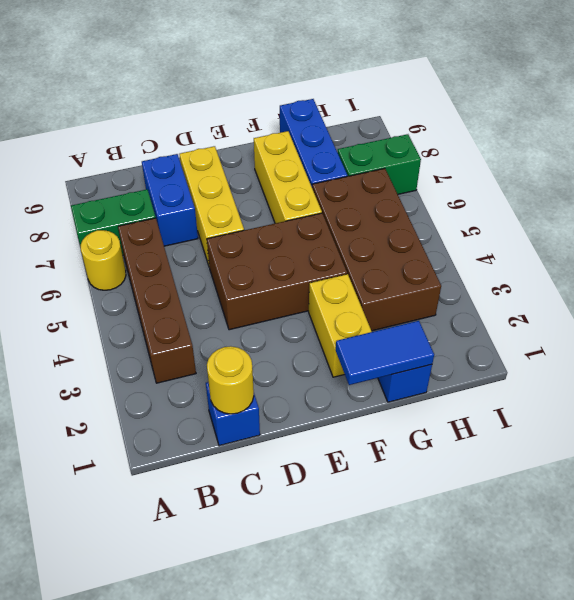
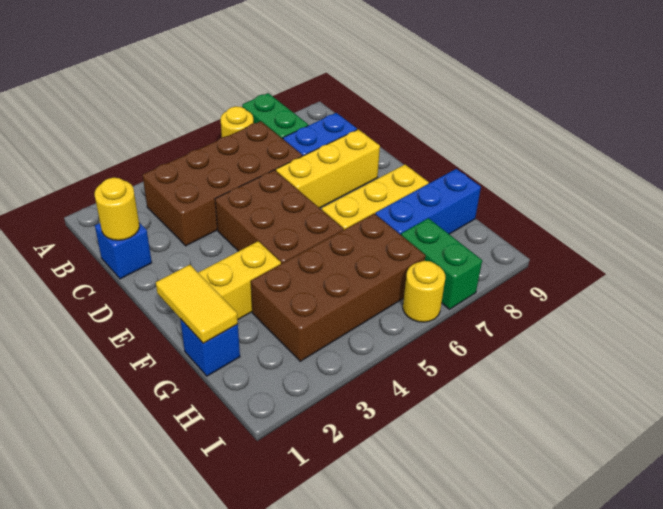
brown brick B3:B6 level 1 -> brown brick B3:C6 level 1
blue tile F1:G1 level 2 -> yellow tile F1:G1 level 2
none -> yellow round brick I6 level 1

